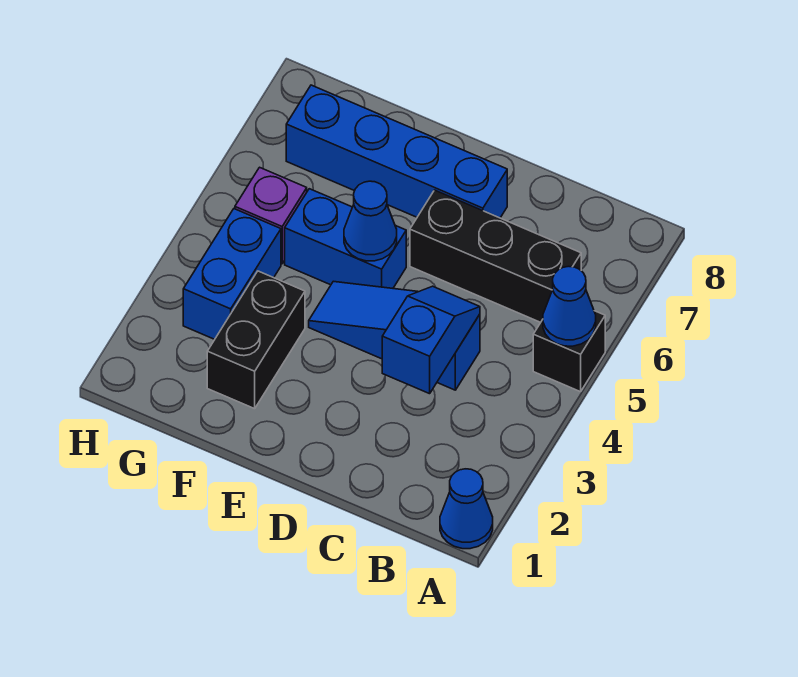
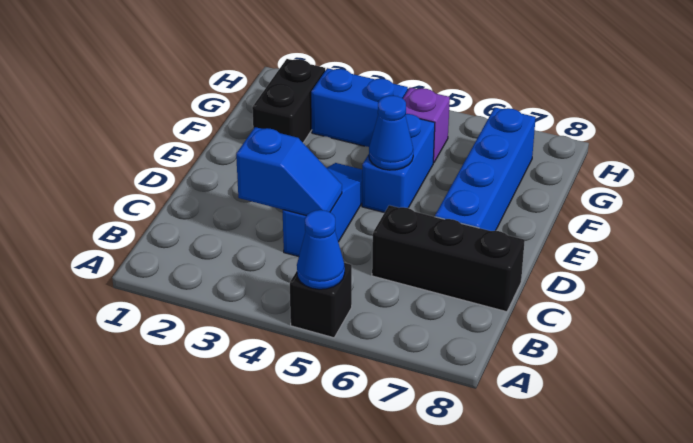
blue cone A1 level 1 -> none
black brick B6:D6 level 1 -> black brick C6:C8 level 1
black brick F2:F3 level 1 -> black brick F2:G2 level 1

